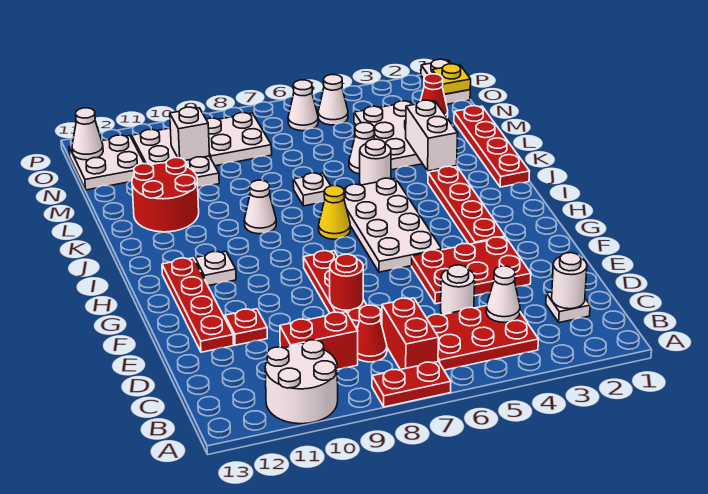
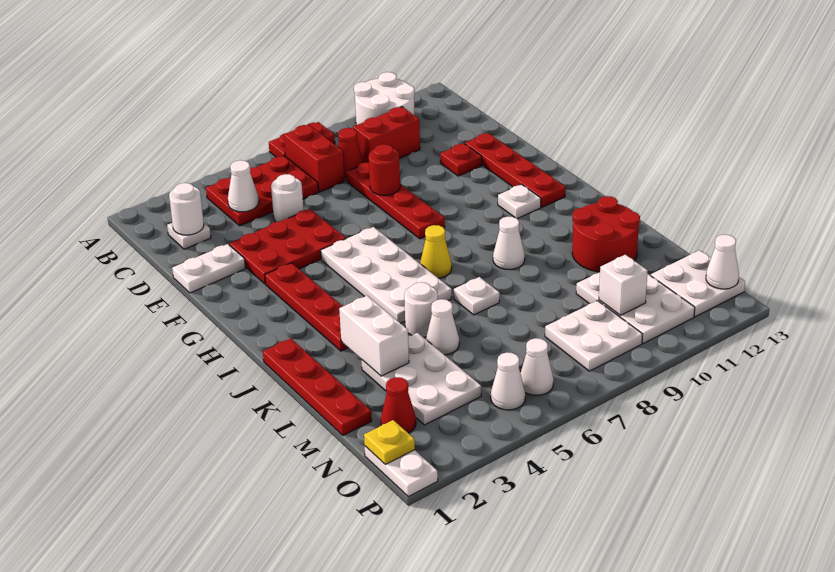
none -> white plate E1:E2 level 1

